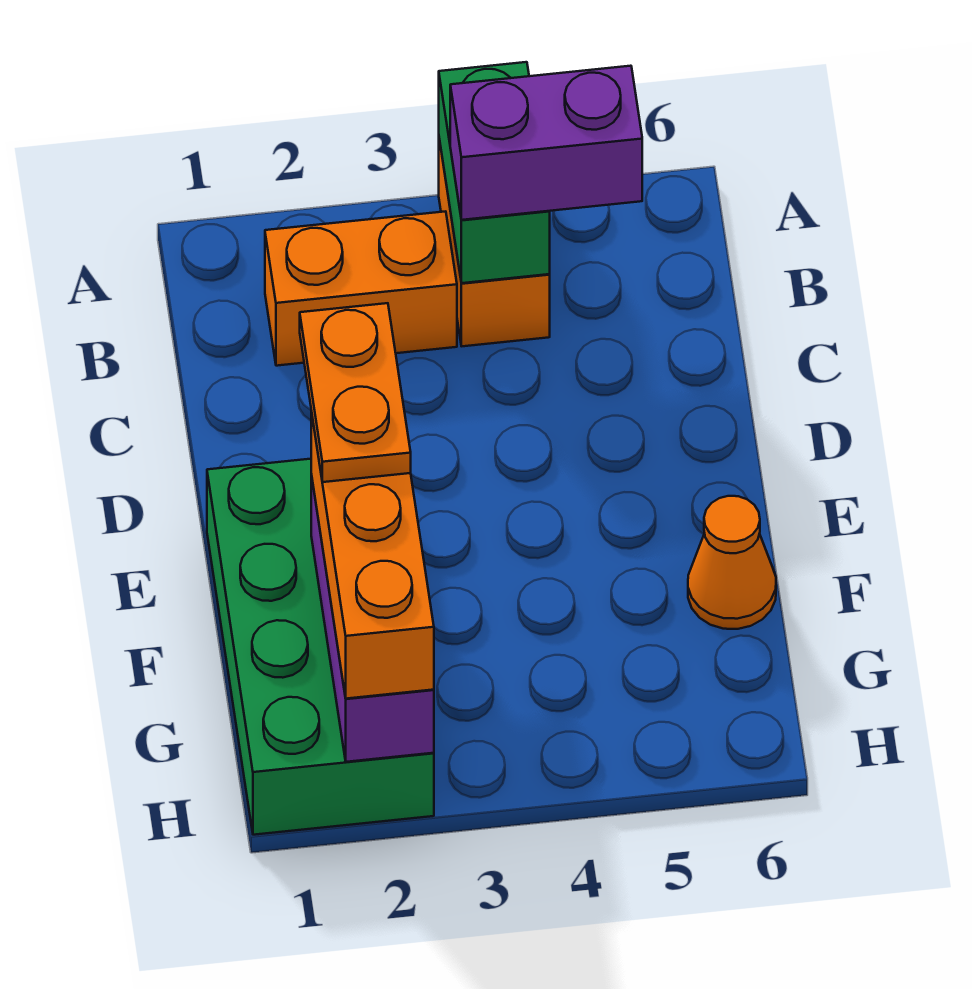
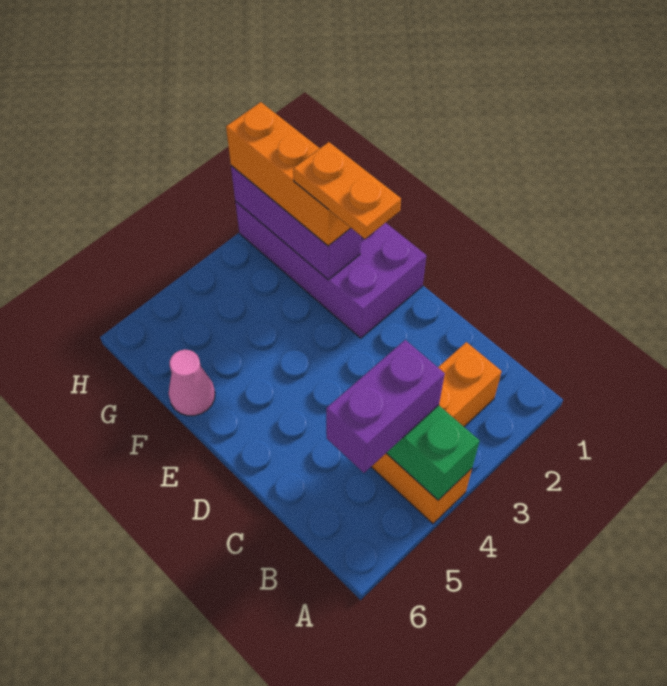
green brick E1:H2 level 1 -> purple brick E1:H2 level 1
orange cone F6 level 1 -> pink cone F6 level 1

